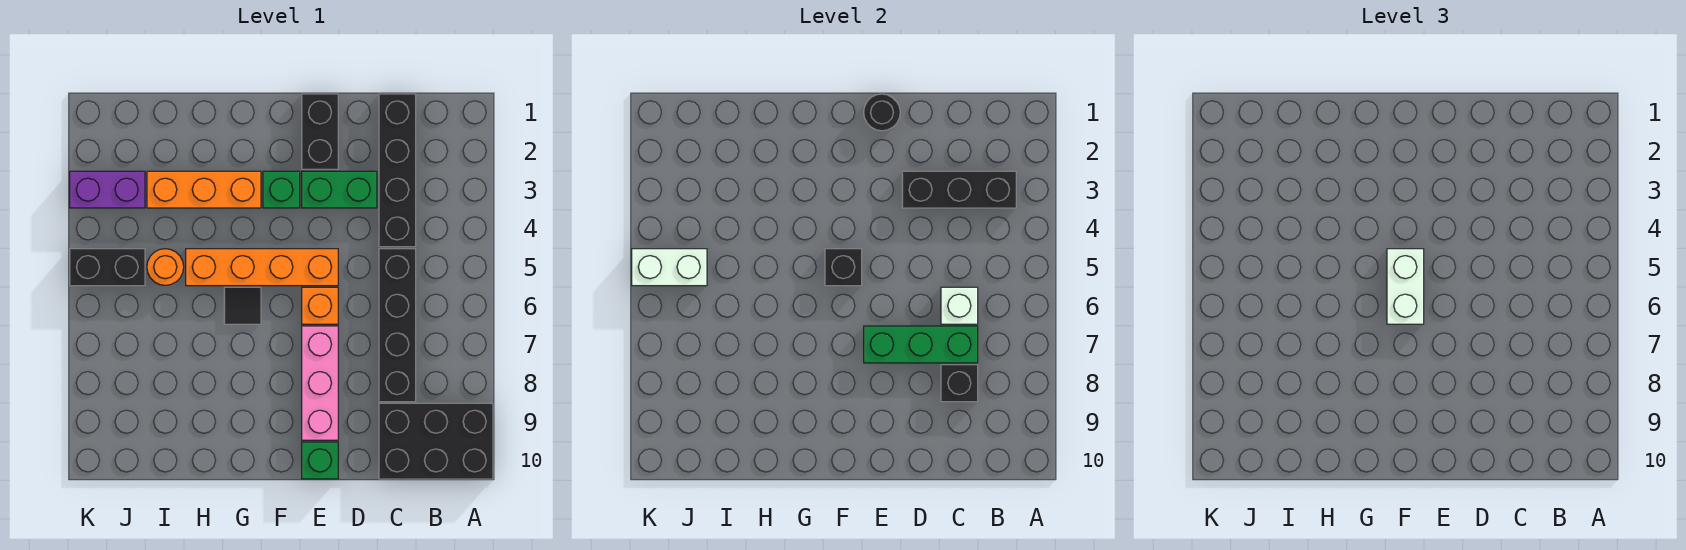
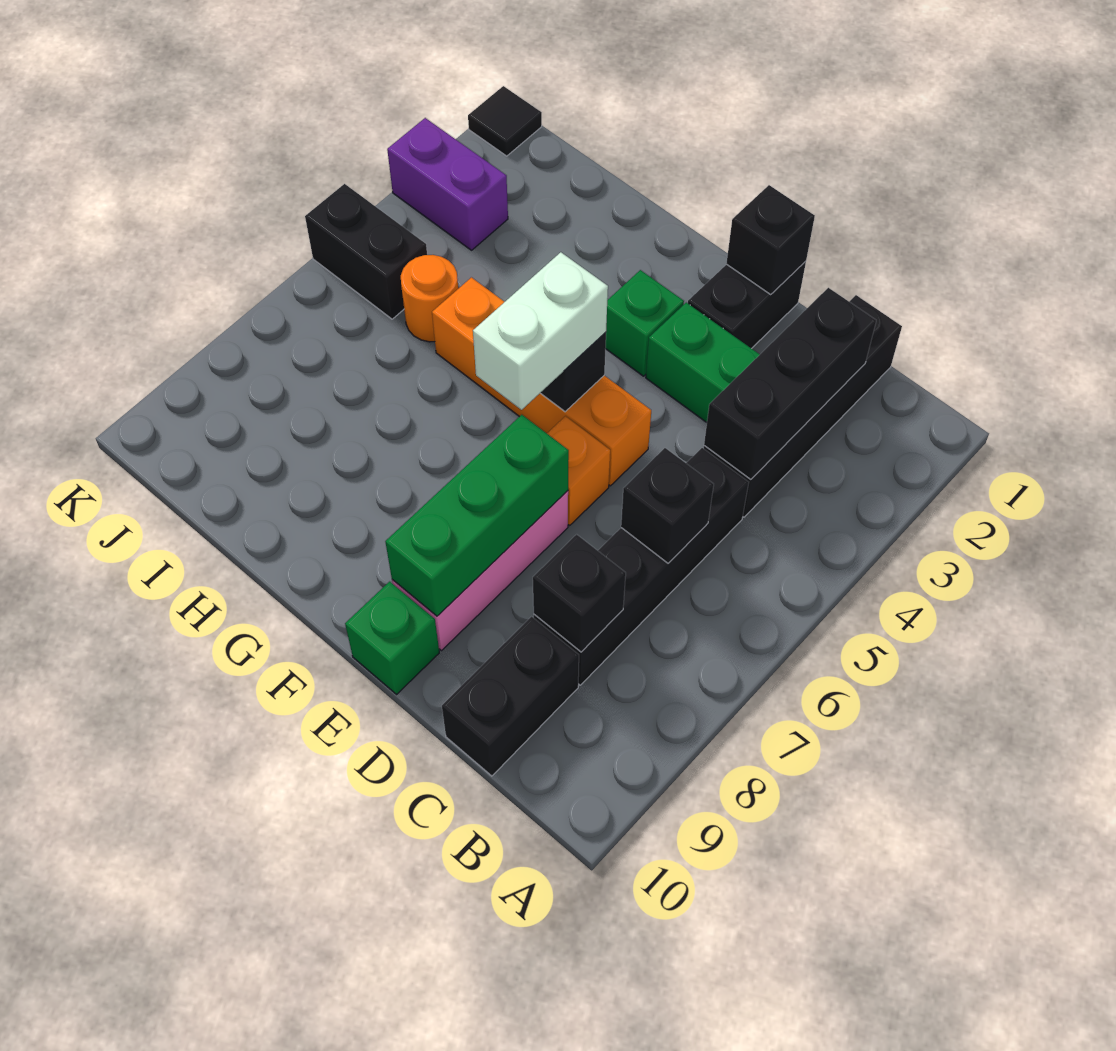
black brick A9:C10 level 1 -> black brick C9:C10 level 1
black brick B3:D3 level 2 -> black brick C2:C4 level 2
white brick C6 level 2 -> black brick C6 level 2
green brick C7:E7 level 2 -> green brick E7:E9 level 2
black round brick E1 level 2 -> black brick E1 level 2
orange brick G3:I3 level 1 -> none
black tile G6 level 1 -> black tile K1 level 1
white brick J5:K5 level 2 -> none

